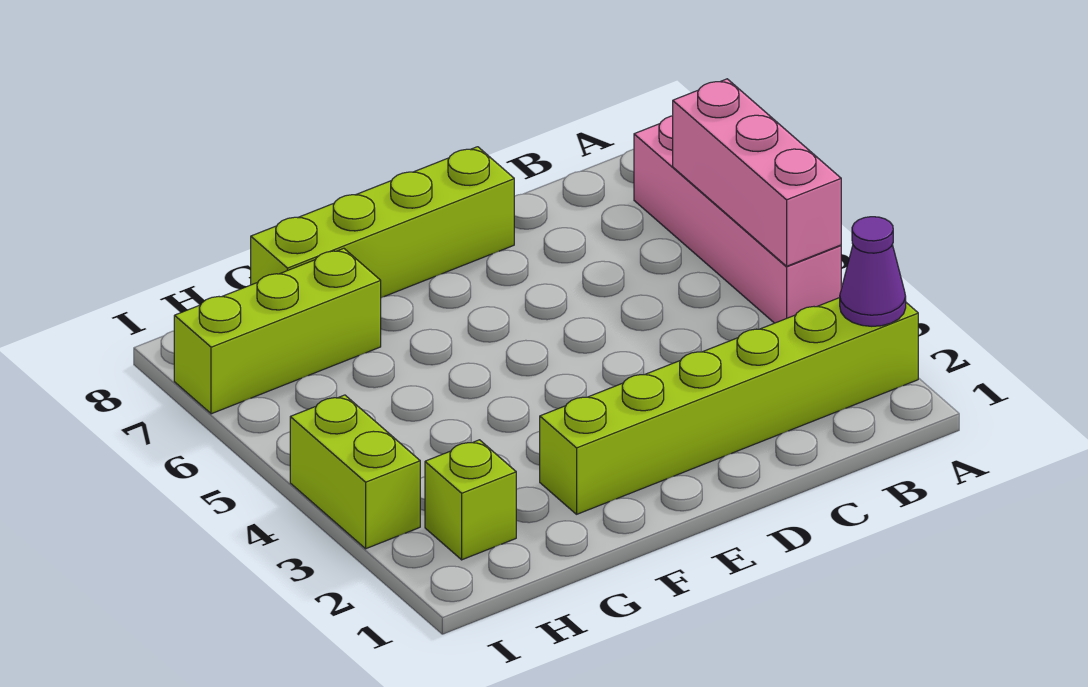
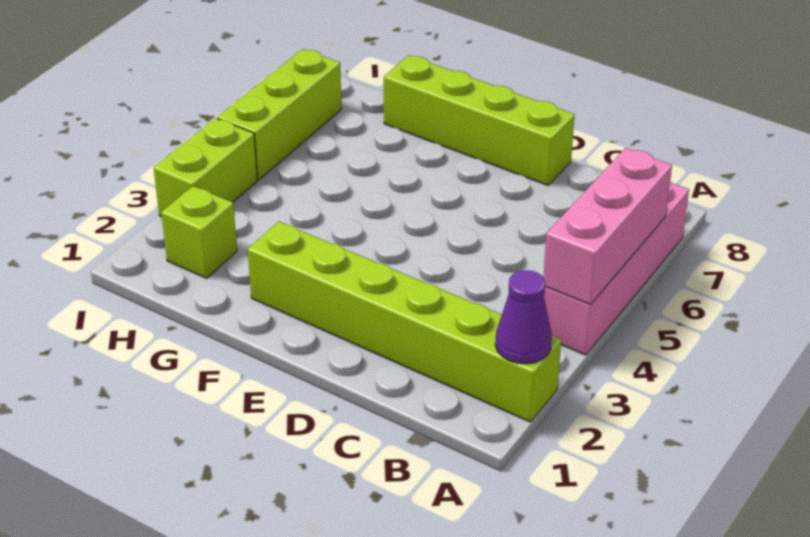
lime brick G7:I7 level 1 -> lime brick I5:I7 level 1

